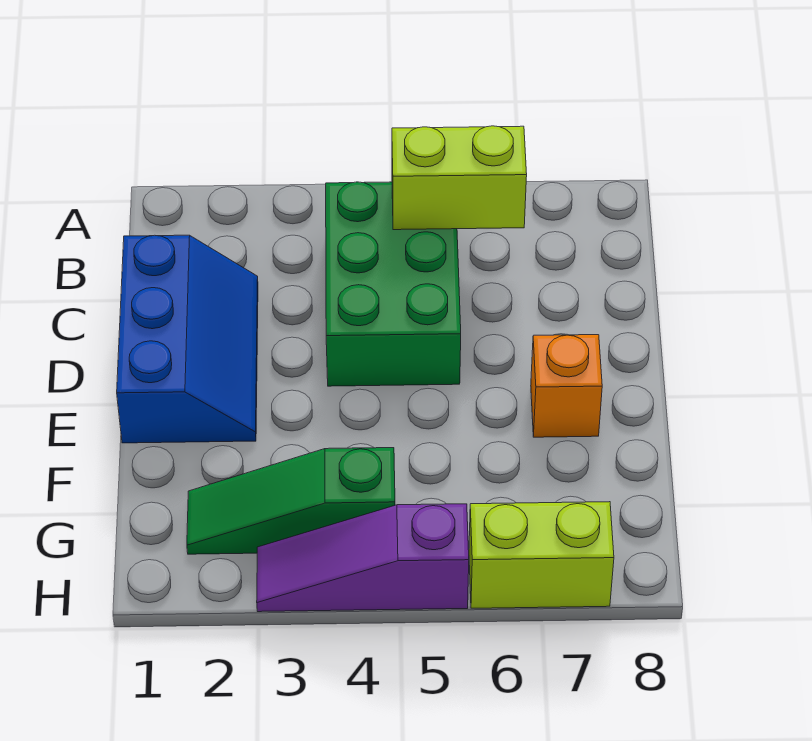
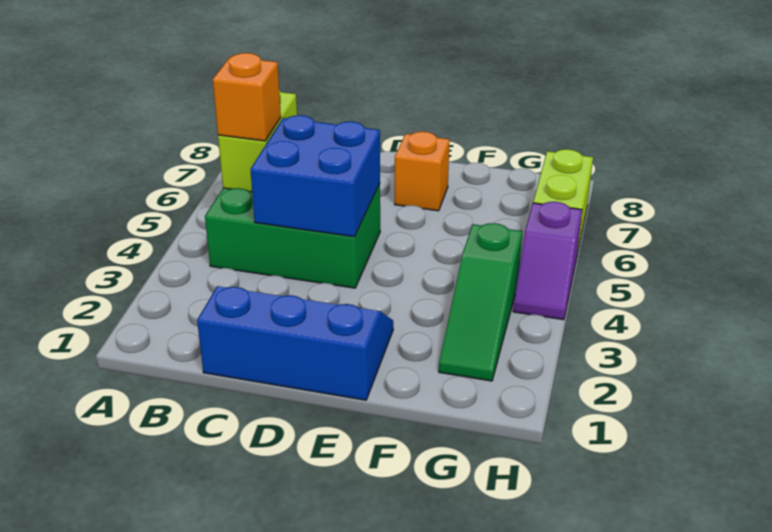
none -> orange brick B5 level 3
none -> blue brick C4:D5 level 2
purple slope H3:H5 level 1 top 5 -> purple slope H4:H5 level 1 top 5

